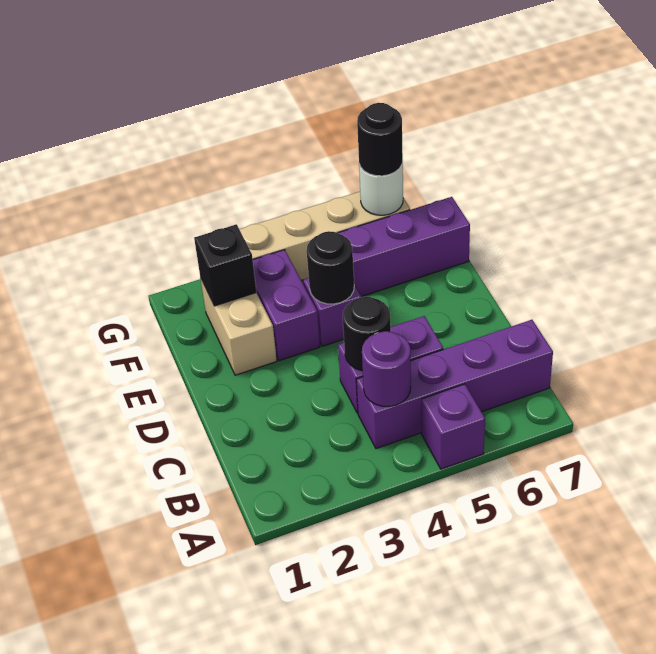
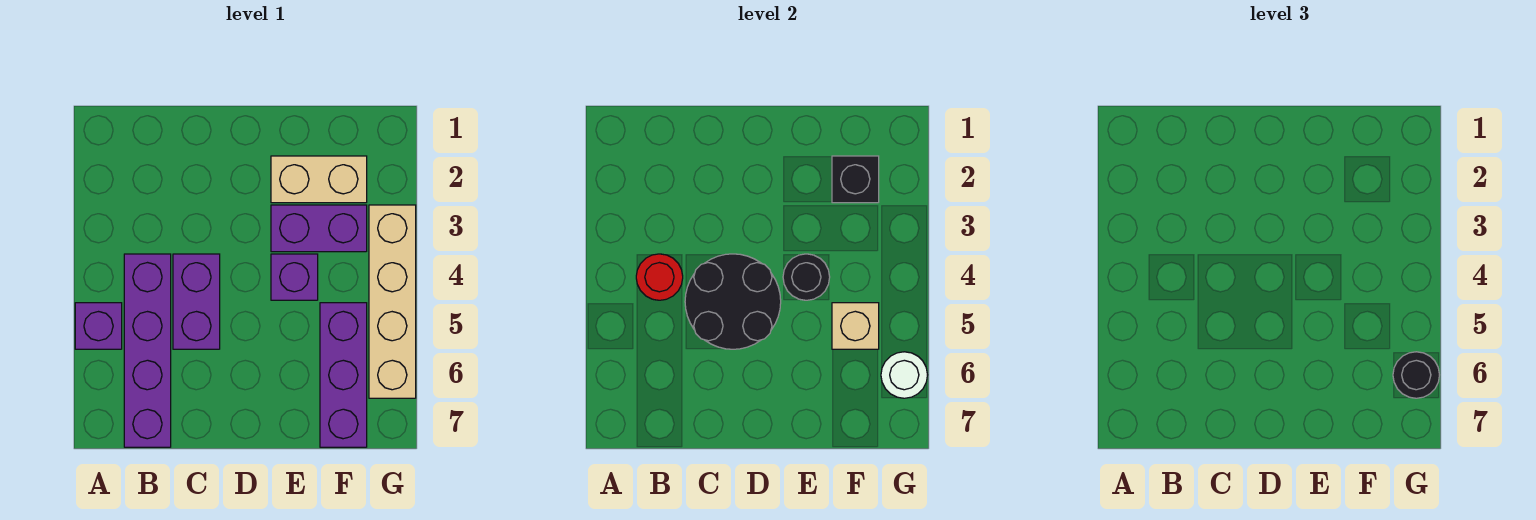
purple round brick B4 level 2 -> red round brick B4 level 2
black round brick C4 level 2 -> black round brick C4:D5 level 2
none -> tan brick F5 level 2

